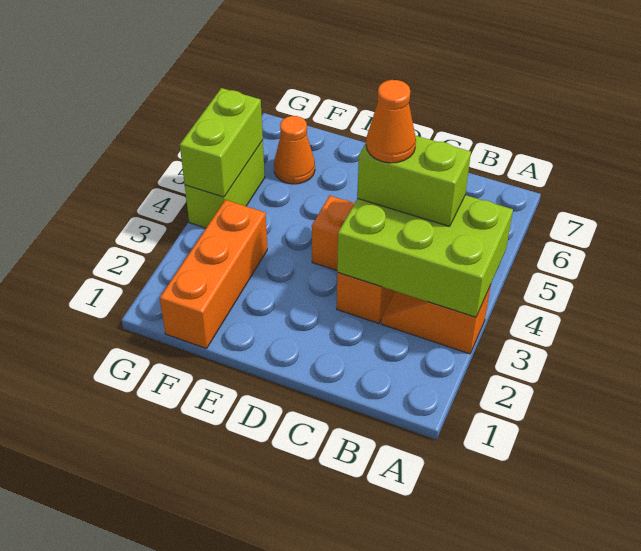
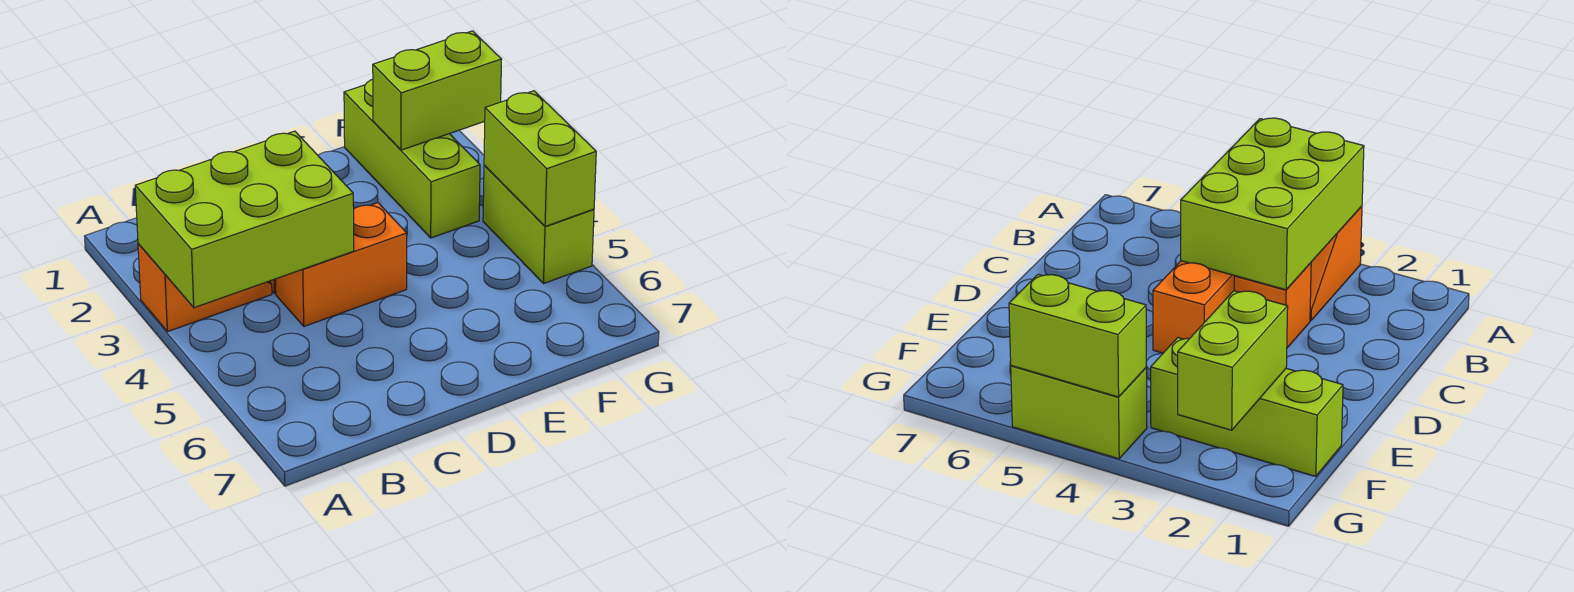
lime brick B4:C4 level 3 -> lime brick F2:G2 level 2
orange cone C4 level 4 -> none
orange brick F1:F3 level 1 -> lime brick F1:F3 level 1
orange cone F6 level 1 -> none

